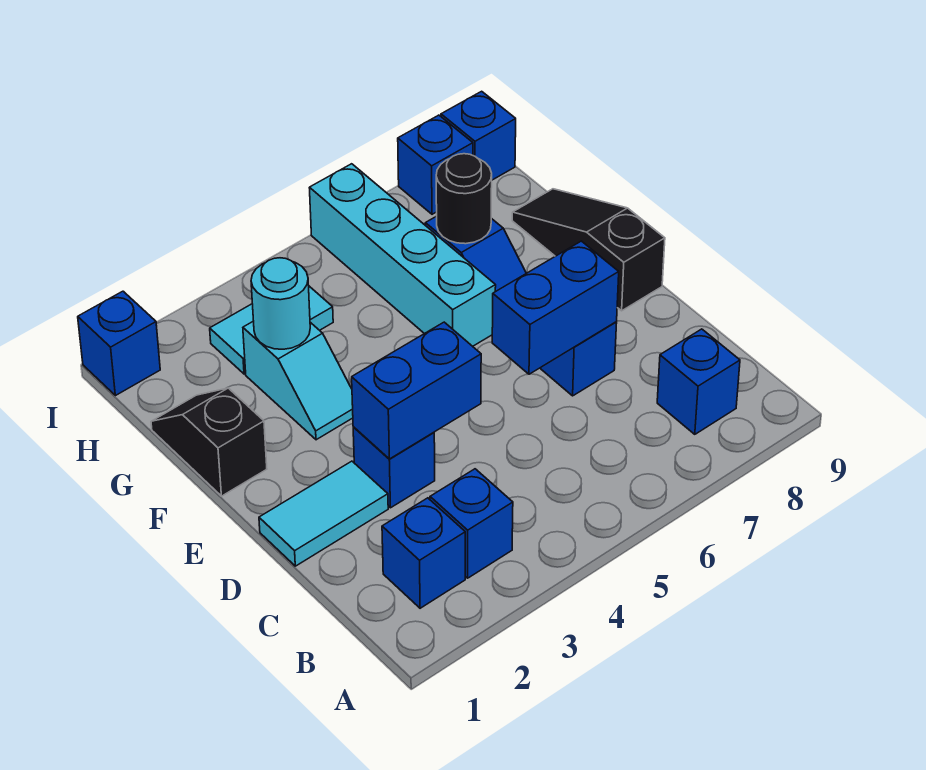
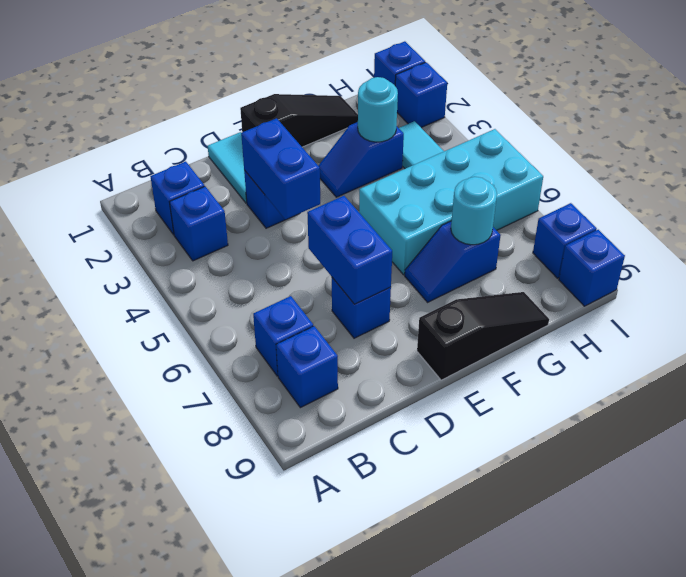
none -> blue brick B7 level 1
black slope F1:G1 level 1 top F -> black slope E1:G1 level 1 top E
cyan slope F3:G3 level 1 top G -> blue slope F3:G3 level 1 top G
cyan brick F6:I6 level 1 -> cyan brick F5:I6 level 1
black round brick G7 level 2 -> cyan round brick G7 level 2
none -> blue brick I2 level 1

